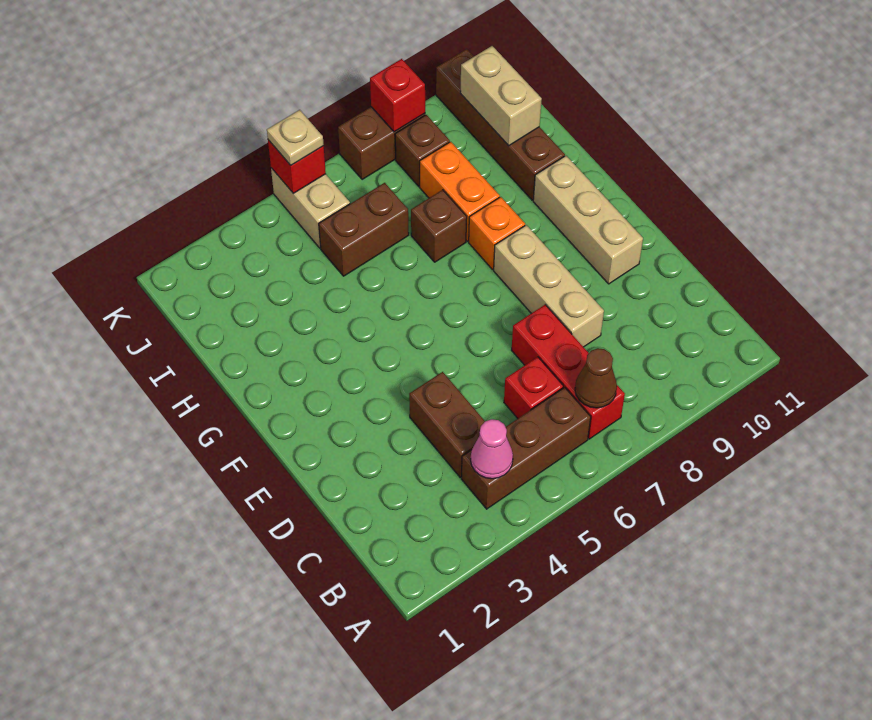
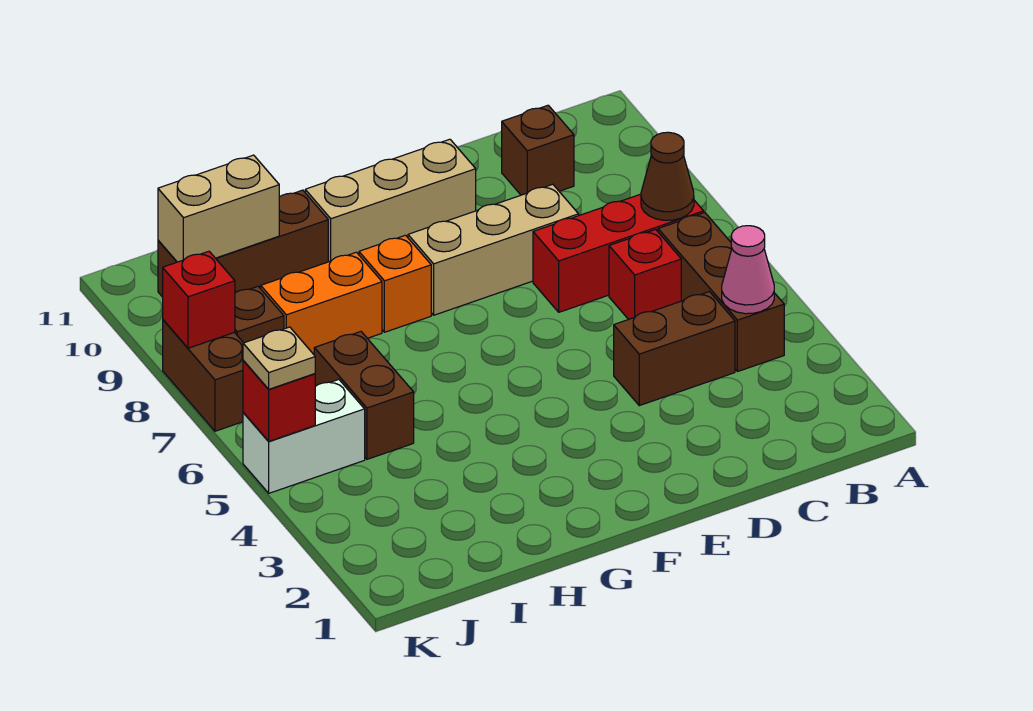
brown brick H7 level 1 -> brown brick C10 level 1
brown brick H10:K10 level 1 -> brown brick H10:J10 level 1
tan brick J5:K5 level 1 -> white brick J5:K5 level 1

